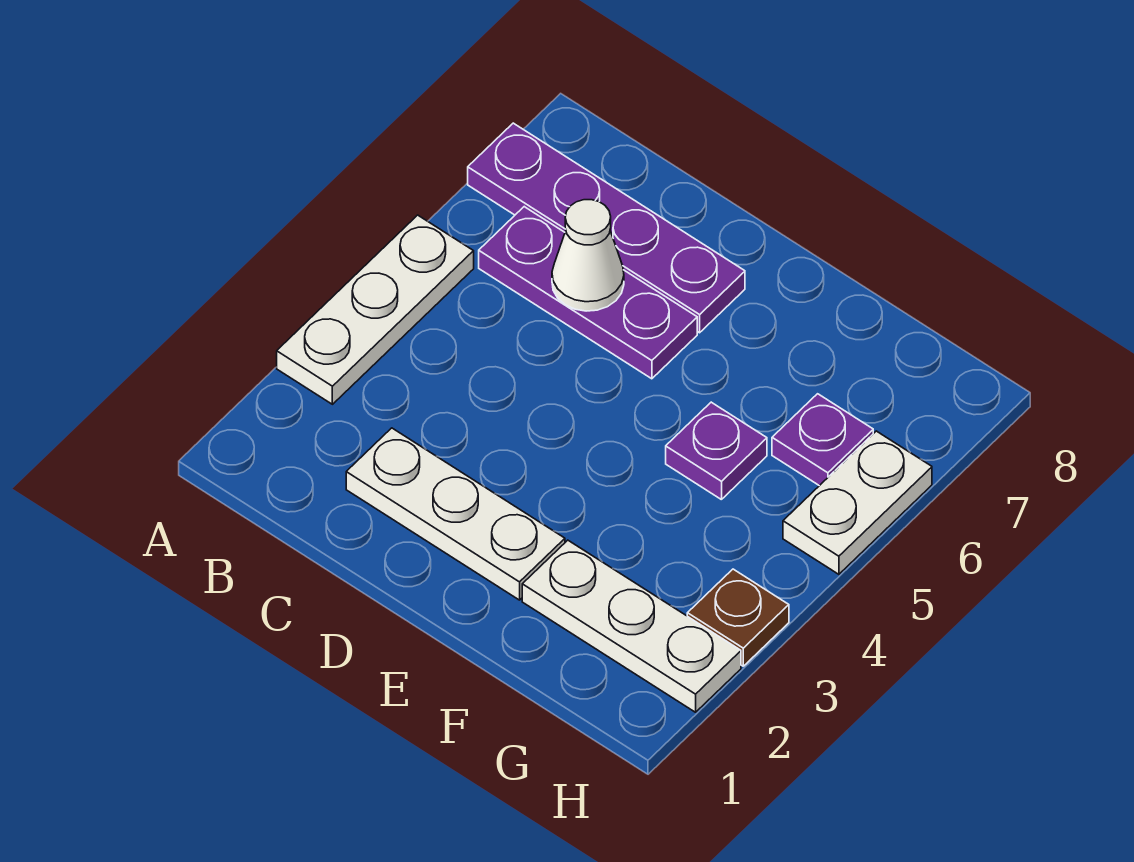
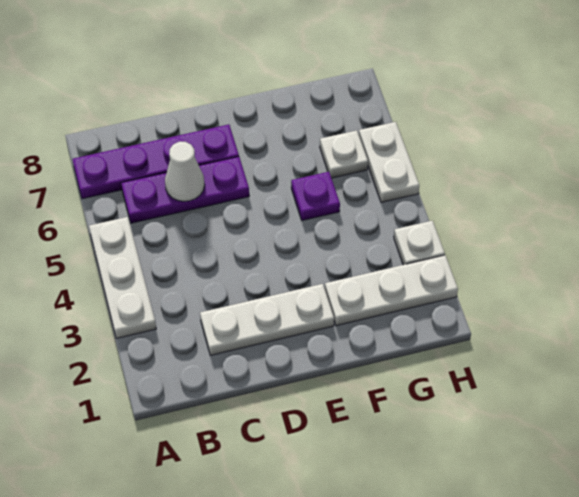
purple plate G6 level 1 -> white plate G6 level 1
brown plate H3 level 1 -> white plate H3 level 1

